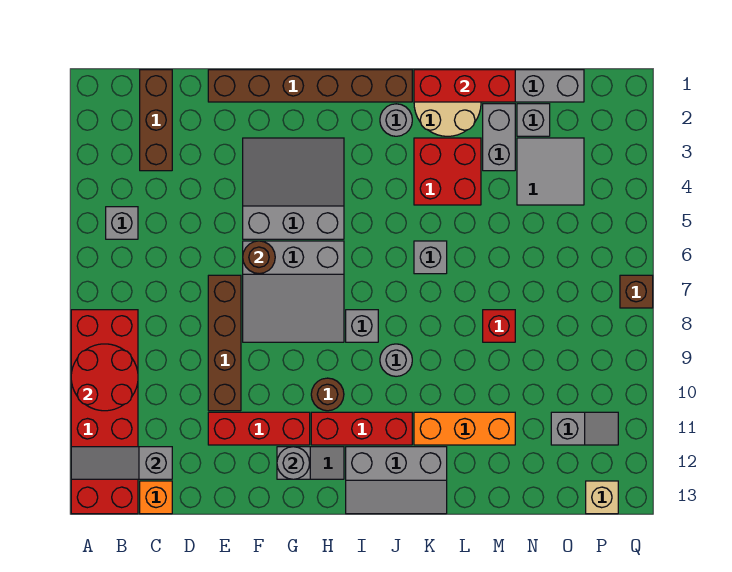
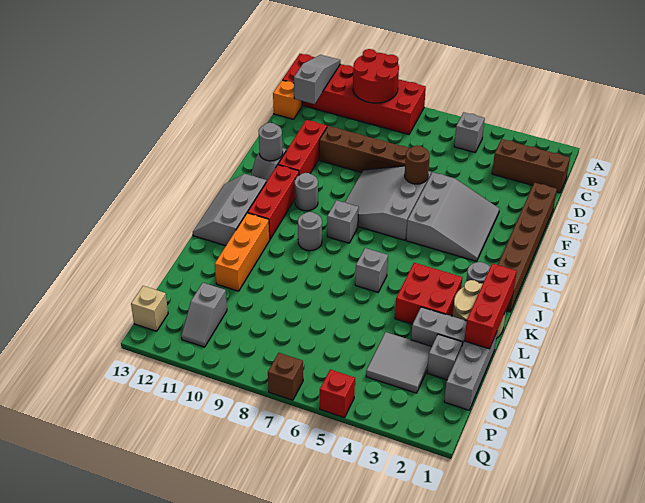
brown round brick H10 level 1 -> grey round brick H10 level 1
red brick M8 level 1 -> red brick Q5 level 1

